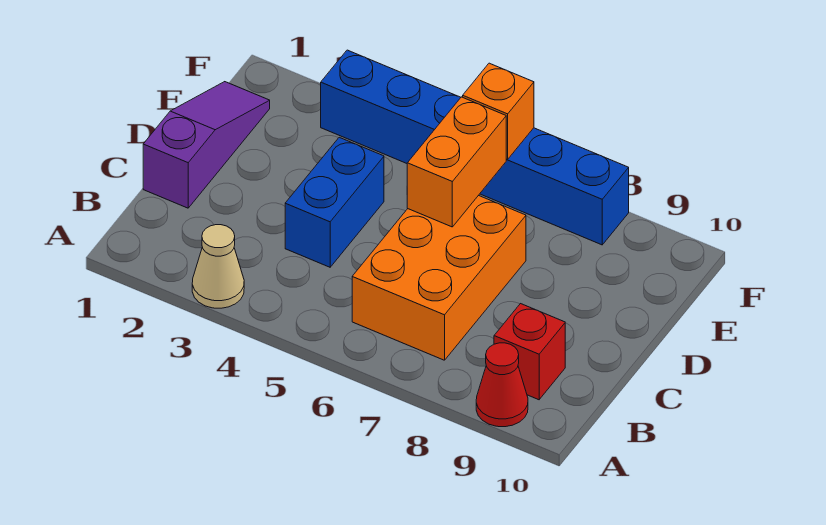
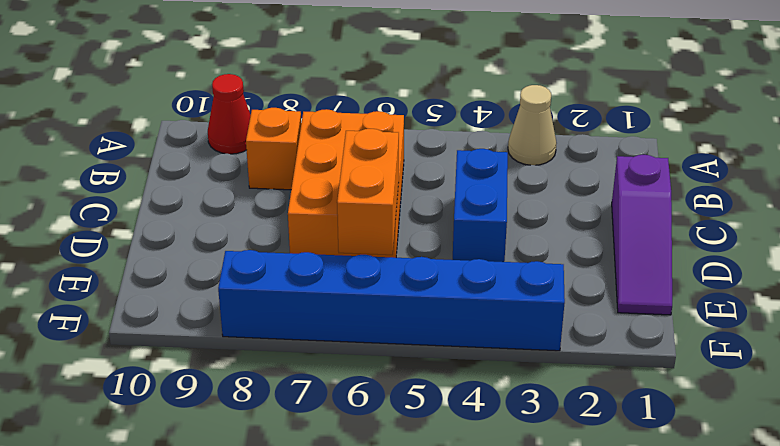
red brick B9 level 1 -> none
orange brick F6 level 2 -> orange brick B8 level 1

